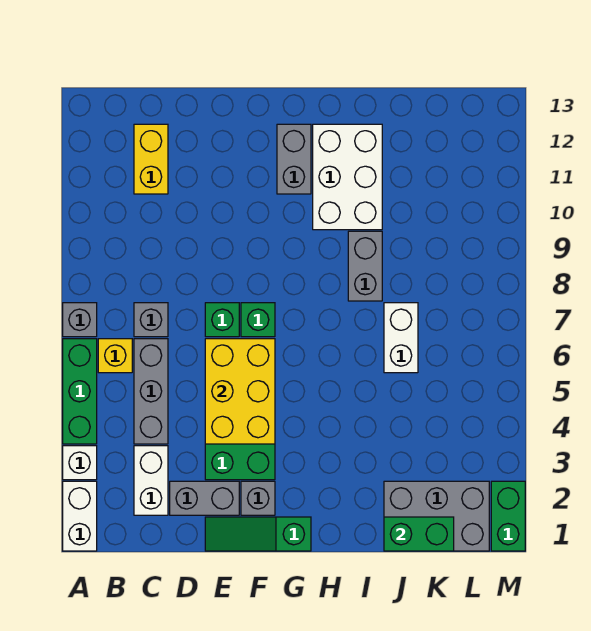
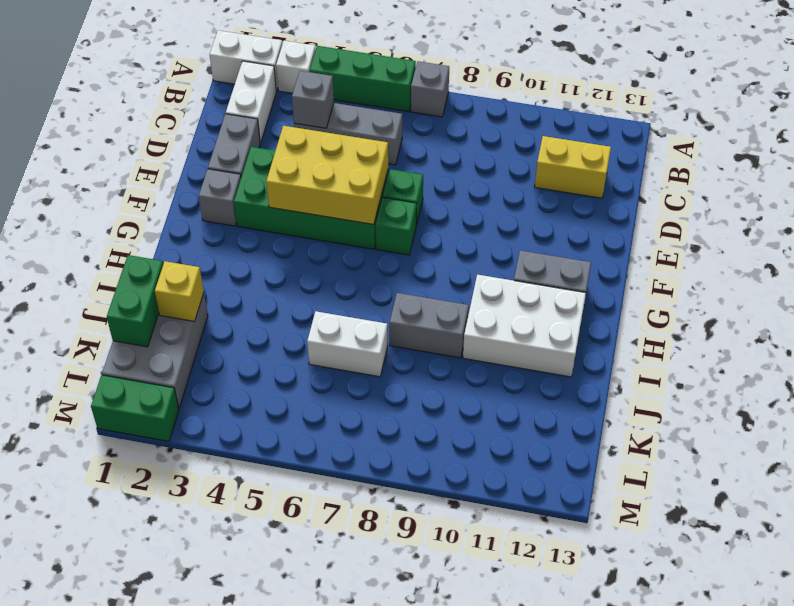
yellow brick B6 level 1 -> yellow brick J2 level 2
white brick C2:C3 level 1 -> white brick B2:C2 level 1
grey brick C7 level 1 -> grey brick C4 level 2
green slope E1:G1 level 1 top G -> none

